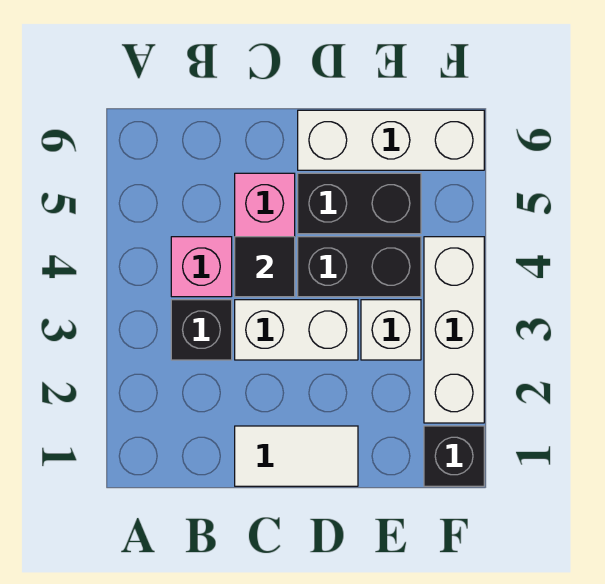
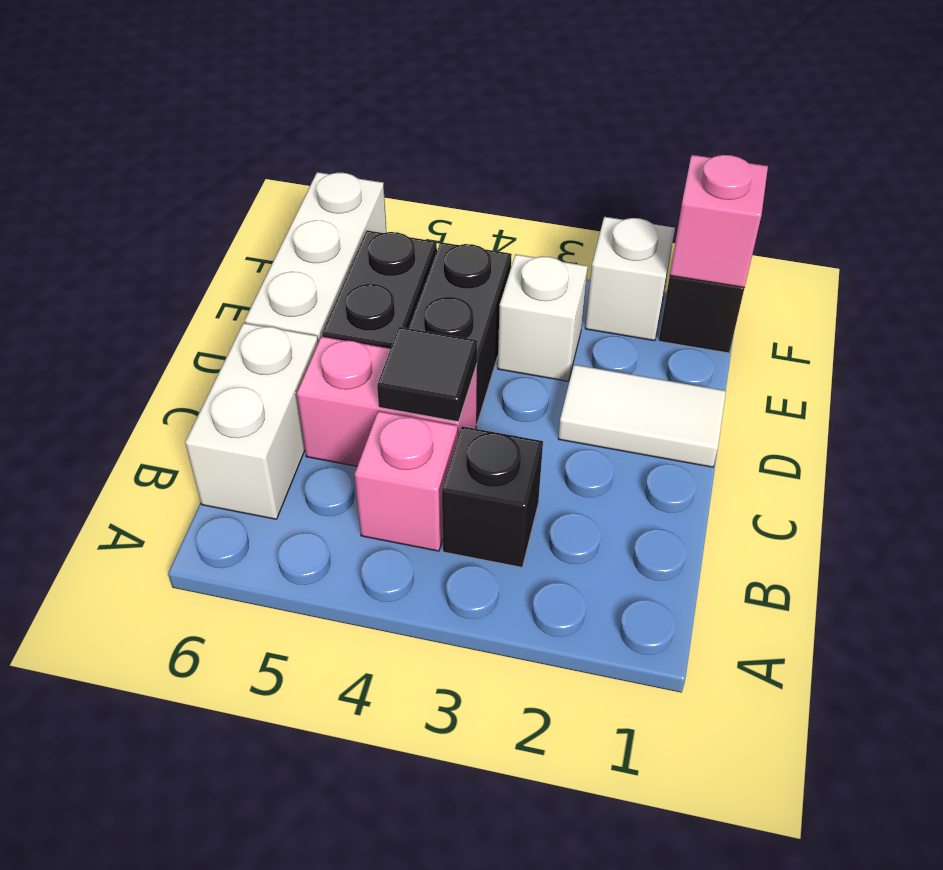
white tile C1:D1 level 1 -> white tile D1:D2 level 1
white brick C3:D3 level 1 -> white brick B6:C6 level 1
none -> pink brick F1 level 2
white brick F2:F4 level 1 -> white brick F2 level 1

